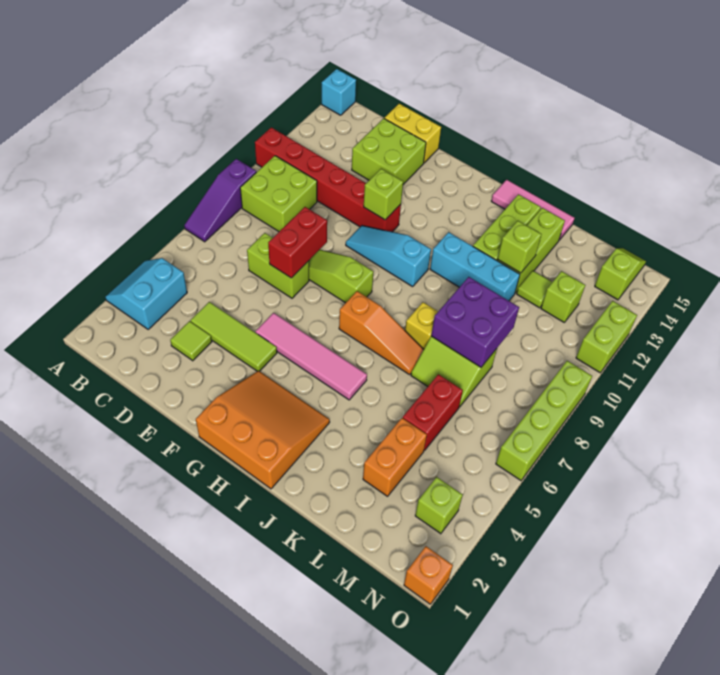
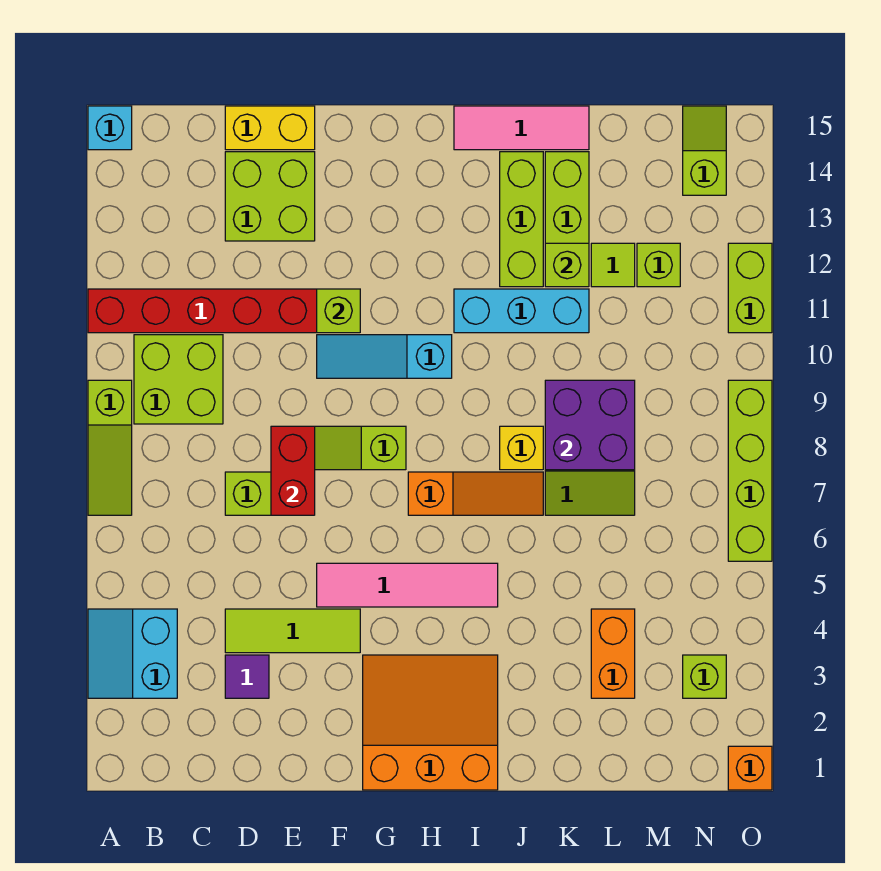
purple slope A7:A9 level 1 top 9 -> lime slope A7:A9 level 1 top 9
lime tile D3 level 1 -> purple tile D3 level 1
red brick L5:L6 level 1 -> none

